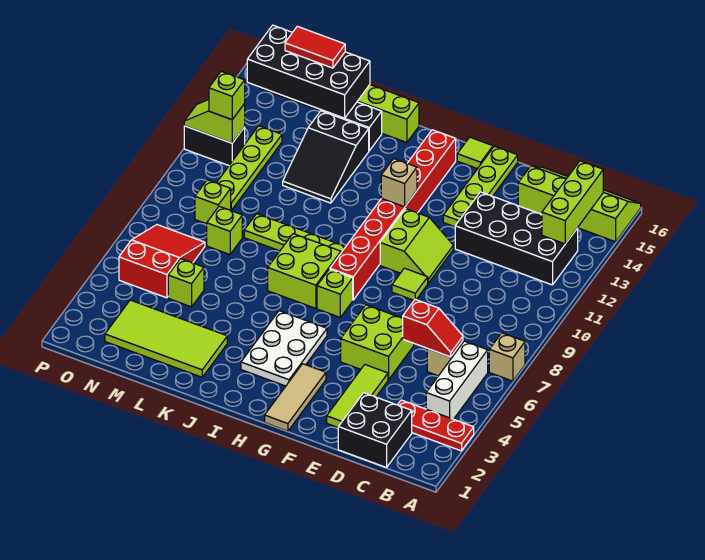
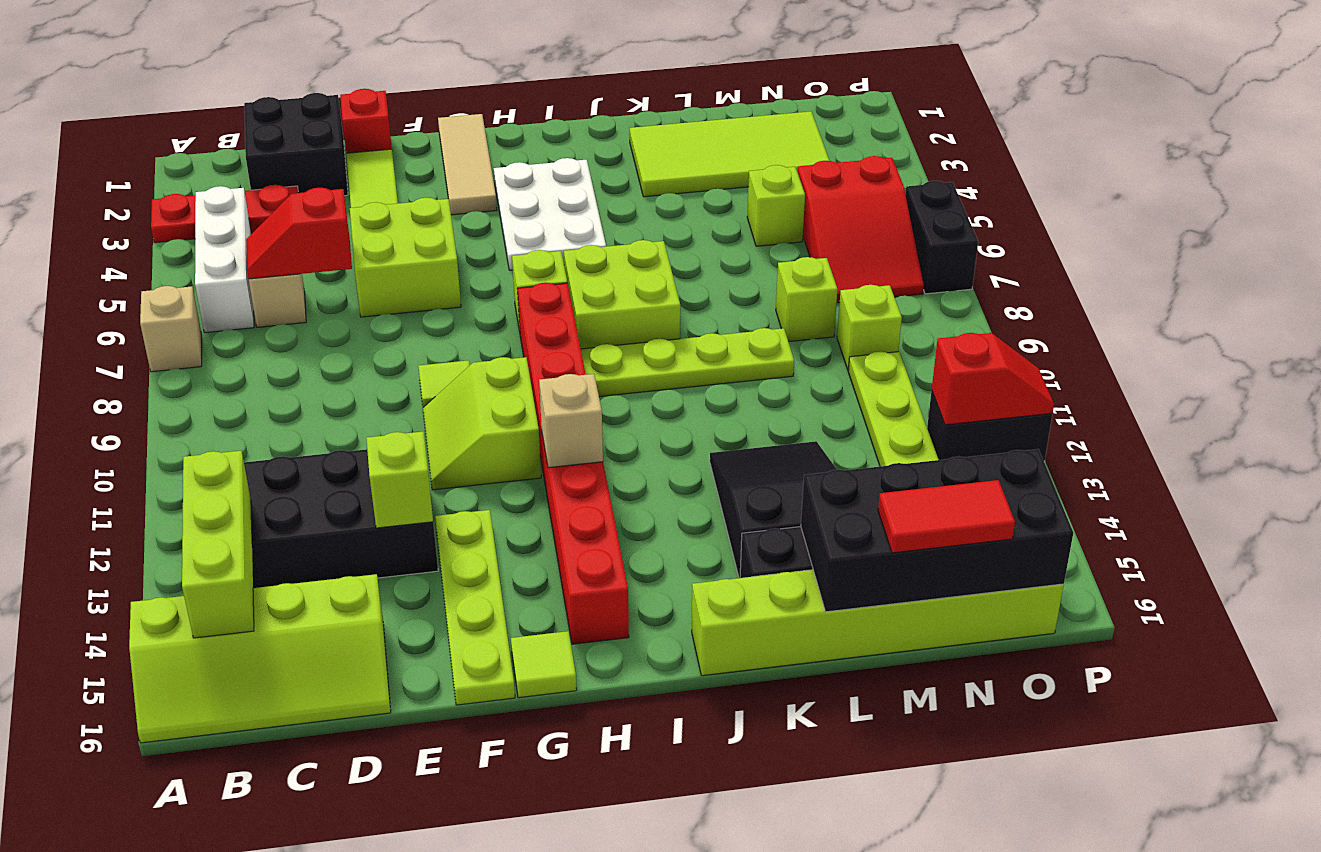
none -> red brick E1 level 1
lime slope O12:P12 level 2 top O -> red slope O12:P12 level 2 top O
lime brick O12 level 3 -> lime brick E13 level 2
none -> black brick P6:P7 level 1

